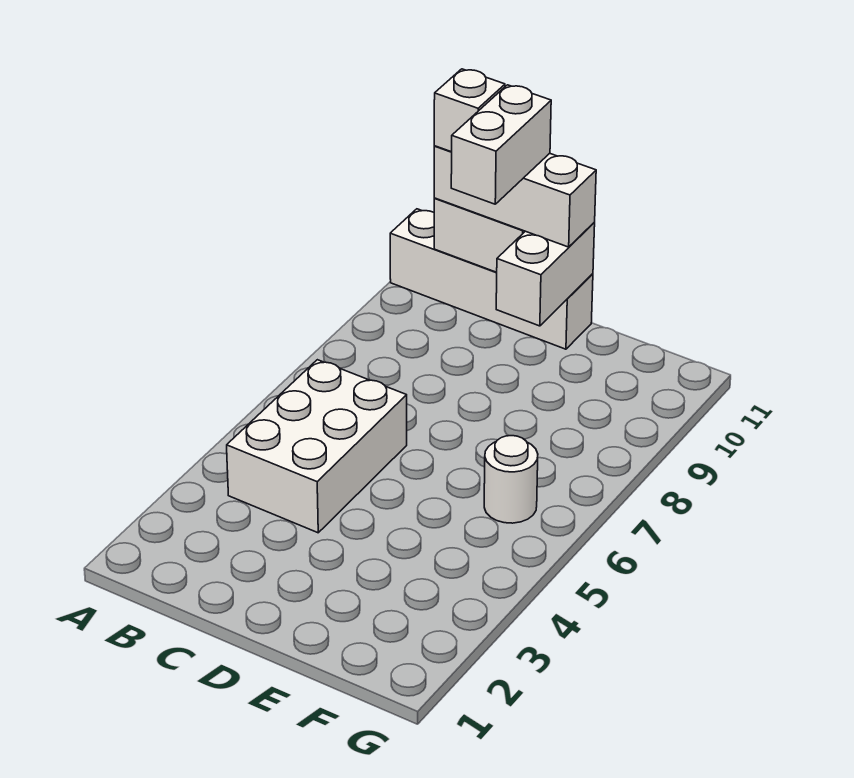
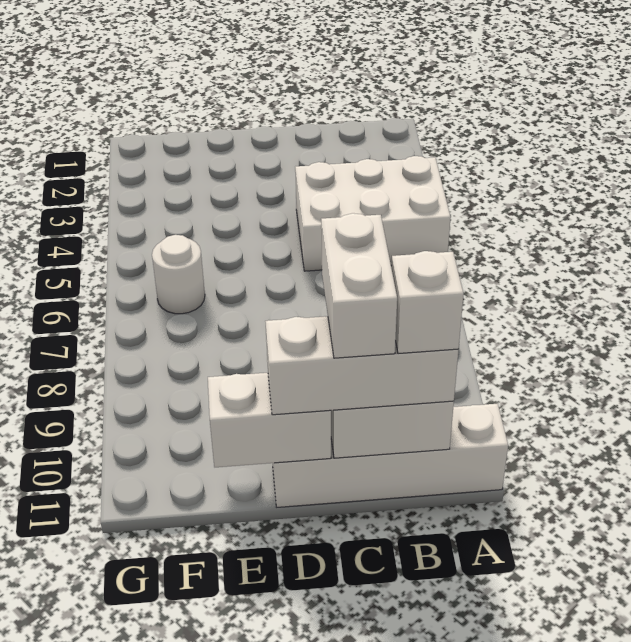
white brick B4:C6 level 1 -> white brick A4:C5 level 1
white brick D10:D11 level 2 -> white brick D11:E11 level 2

